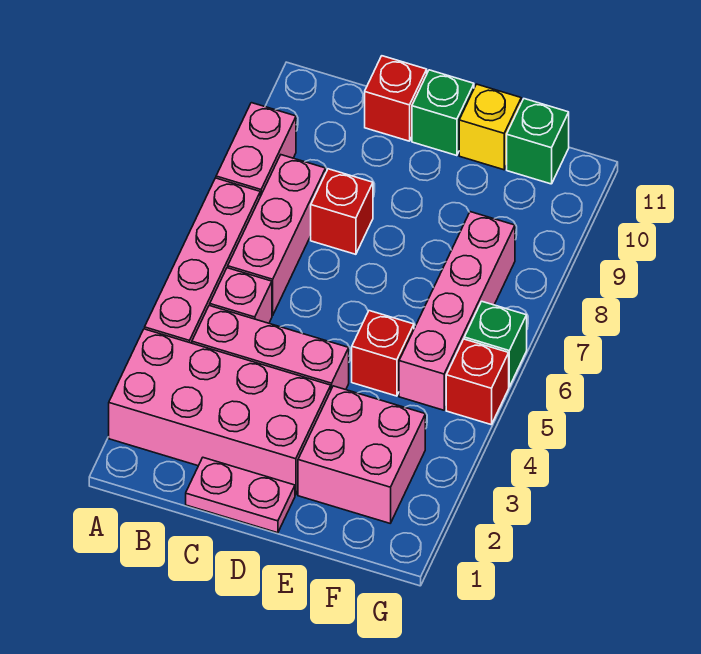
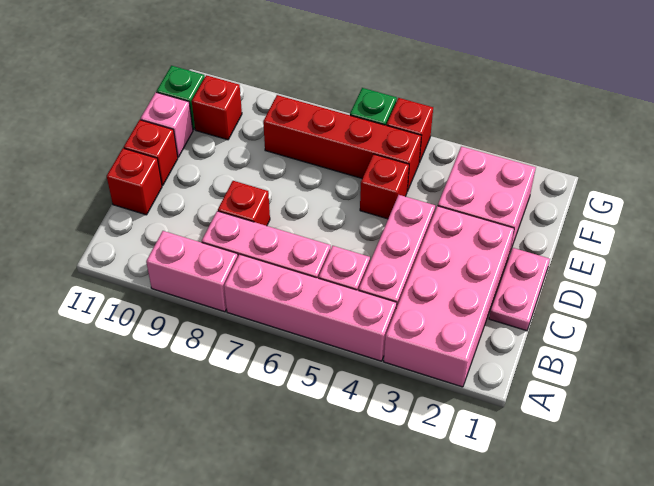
green brick D11 level 1 -> red brick D11 level 1
yellow brick E11 level 1 -> pink brick E11 level 1
pink brick F5:F8 level 1 -> red brick F5:F8 level 1
none -> red brick F10 level 1

